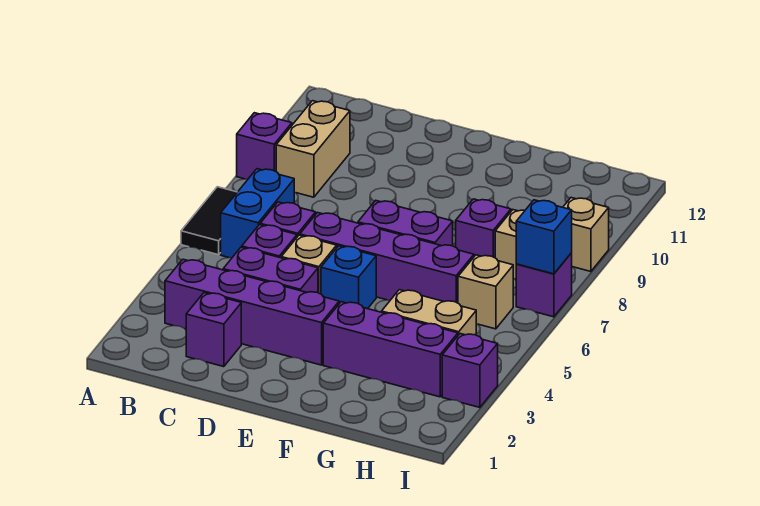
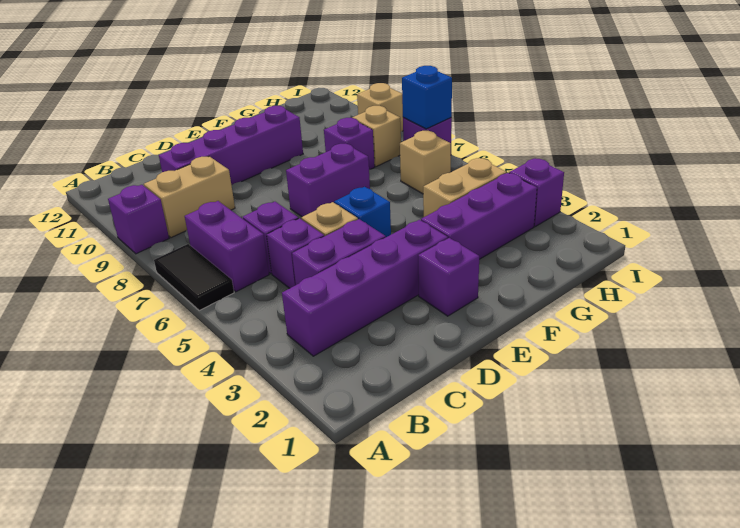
blue brick B6:B7 level 1 -> purple brick B6:B7 level 1
tan brick B9:B10 level 1 -> tan brick B9:C9 level 1
purple brick C2 level 1 -> purple brick E2 level 1
purple brick D6:G6 level 1 -> purple brick C10:F10 level 1

